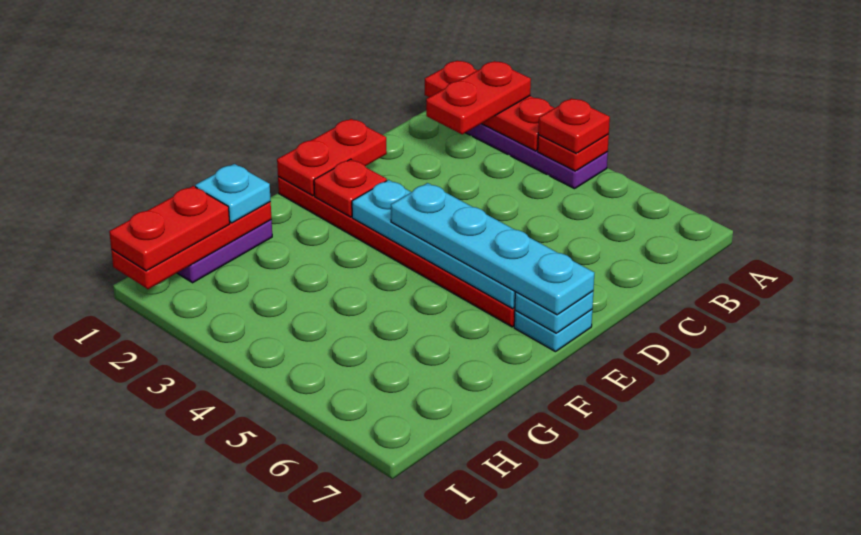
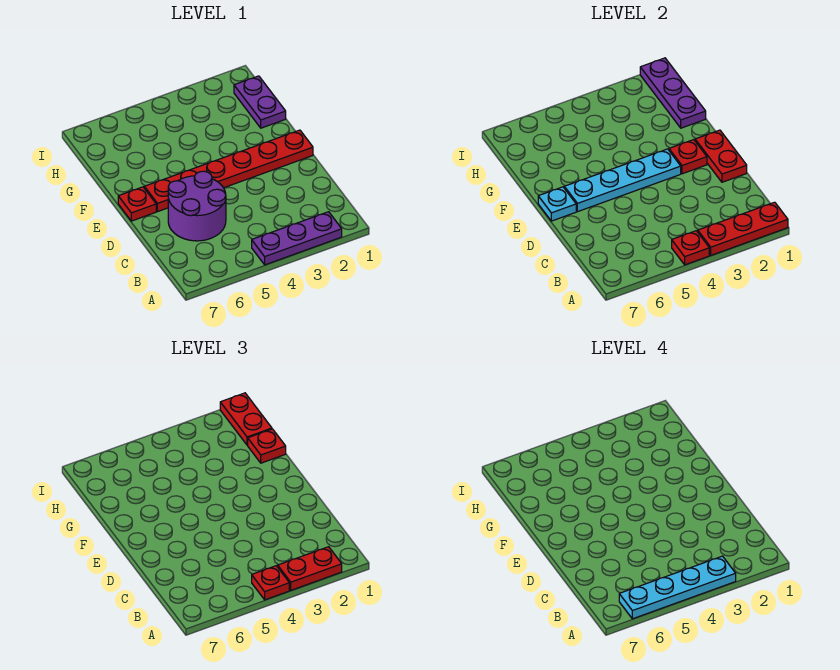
red plate A2:B2 level 3 -> red plate A2:A3 level 3
none -> purple round brick C5:D6 level 1
cyan plate E4:E7 level 3 -> cyan plate A3:A6 level 4
cyan plate E7 level 1 -> red plate E7 level 1
red plate G1:I1 level 2 -> purple plate G1:I1 level 2
cyan plate G1 level 3 -> red plate G1 level 3

